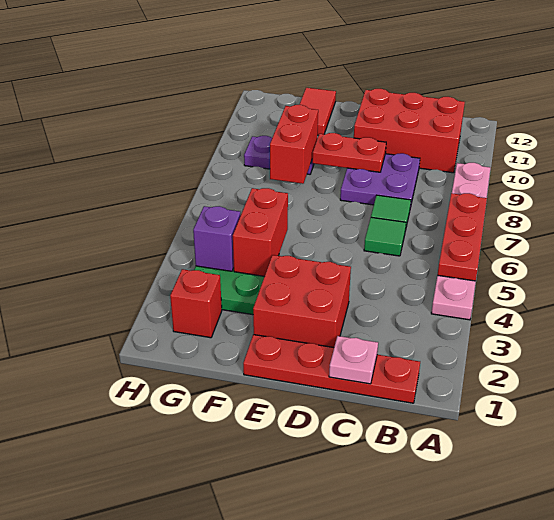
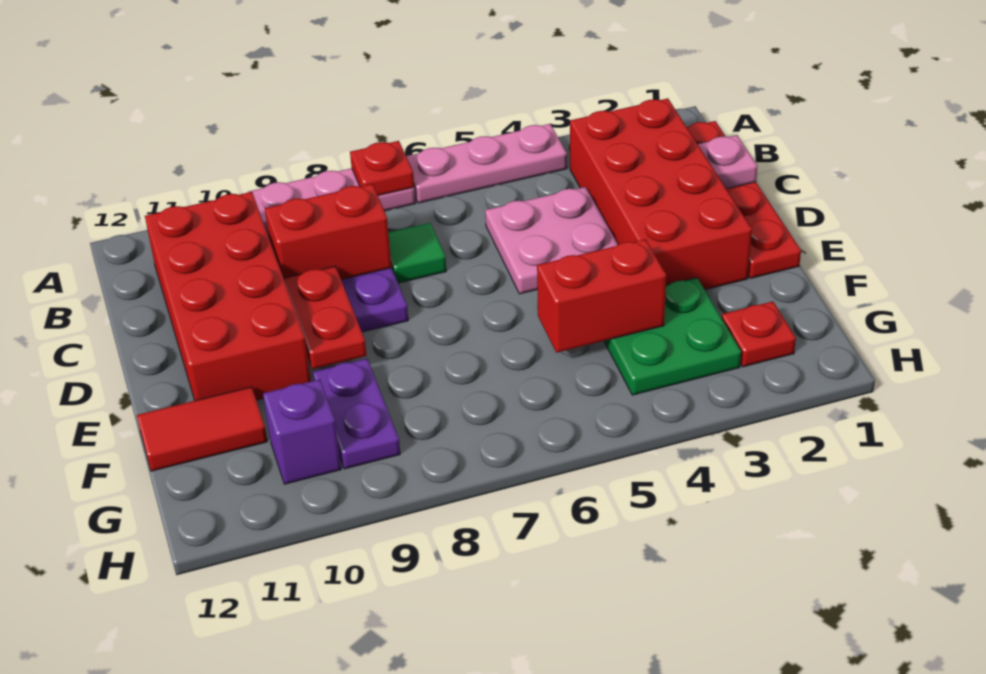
red plate A5:A7 level 2 -> red plate A7 level 2
red brick B10:D11 level 1 -> red brick B10:E11 level 1
none -> pink plate C4:D5 level 1
green tile C6 level 1 -> none
red brick D2:E3 level 1 -> red brick B2:E3 level 1
red brick F8:F9 level 2 -> red brick C8:C9 level 2
red brick G2 level 1 -> red plate G2 level 1
purple brick G4 level 2 -> purple brick G10 level 1

